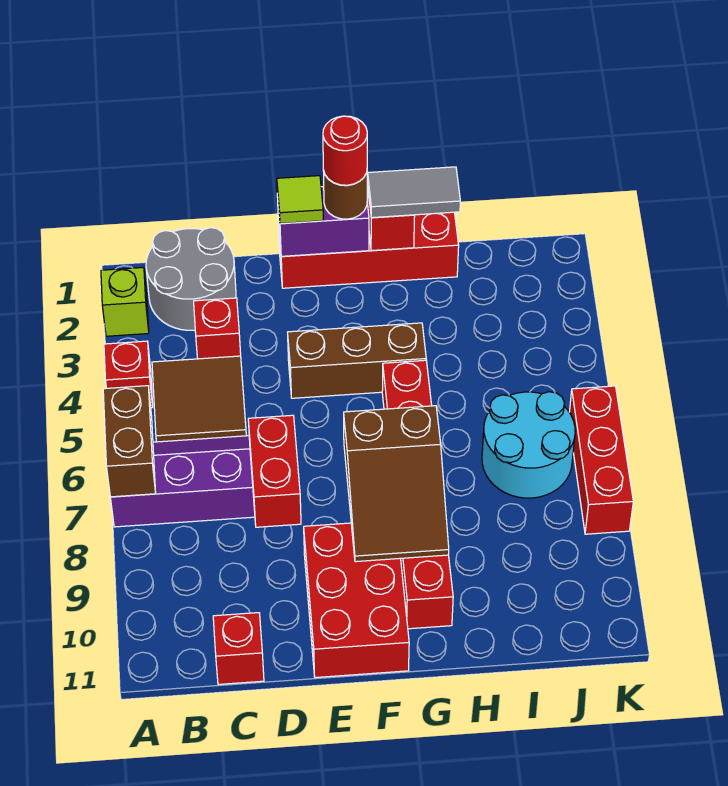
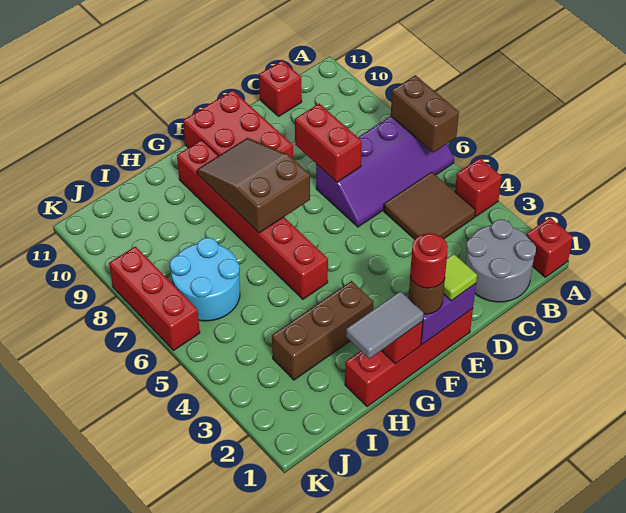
lime brick A2 level 1 -> none
red brick C3 level 1 -> red brick A1 level 1
brown brick E4:G4 level 1 -> brown brick G3:I3 level 1

